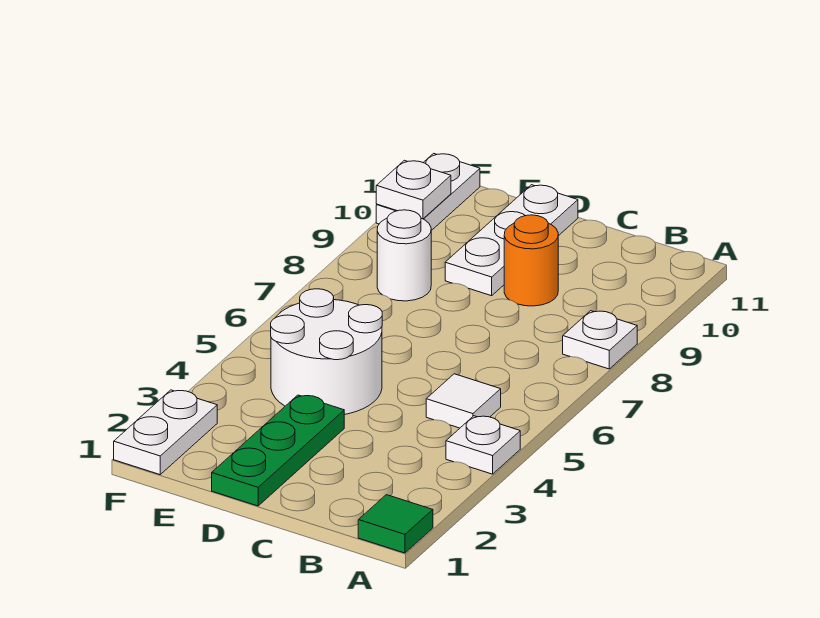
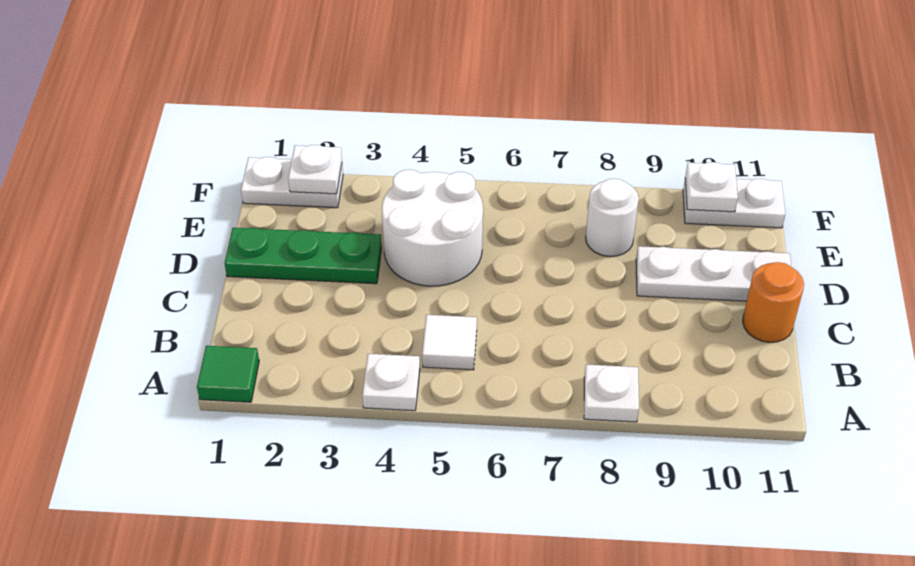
orange round brick C9 level 1 -> orange round brick C11 level 1
none -> white plate F2 level 2

